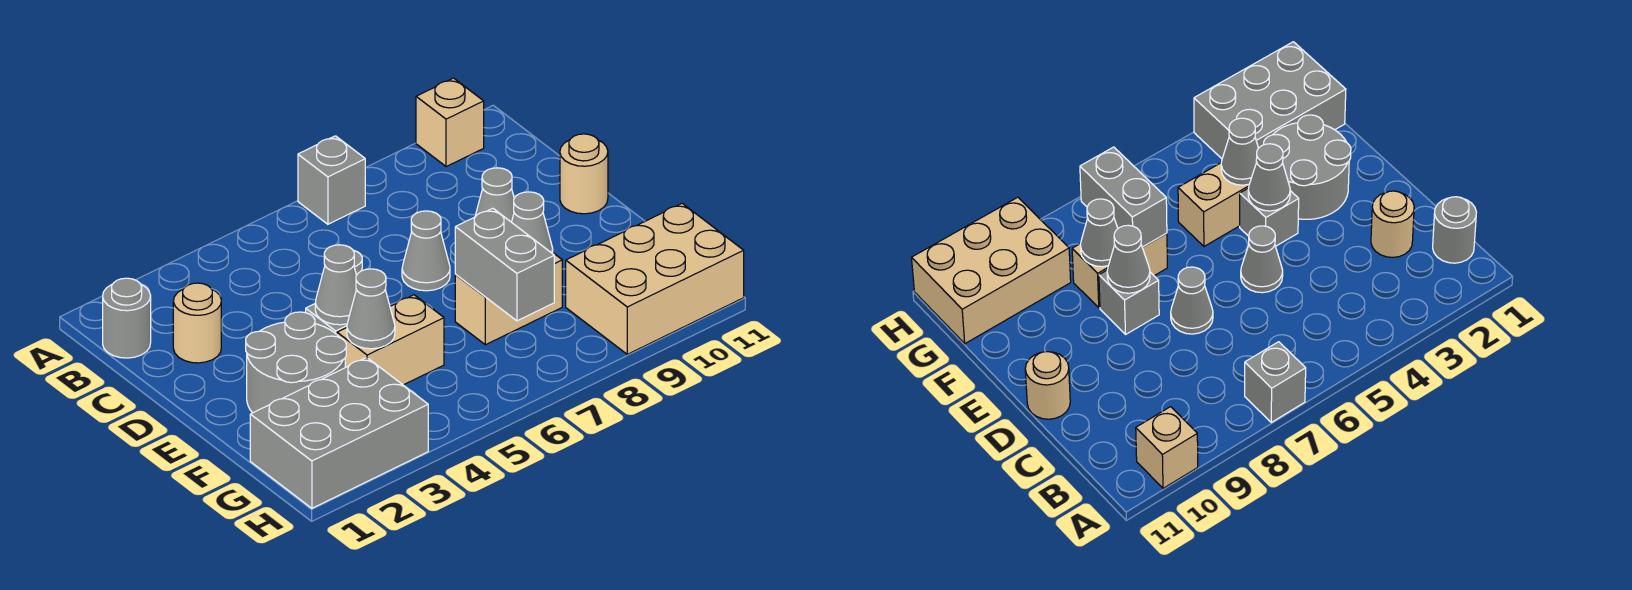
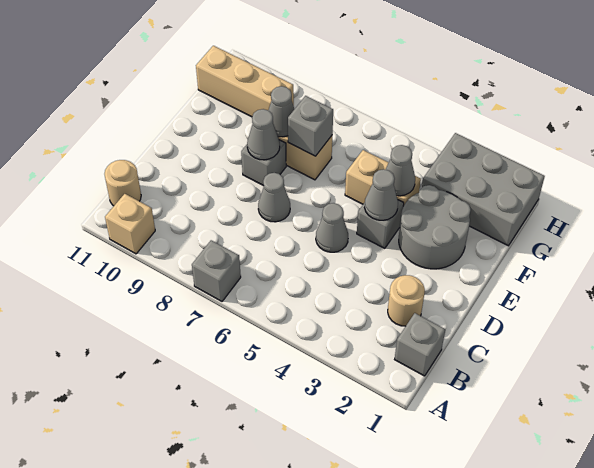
grey round brick B1 level 1 -> grey brick B1 level 1
tan round brick D11 level 1 -> tan round brick B11 level 1
grey brick F7:G7 level 2 -> grey brick F7 level 2
tan brick G9:H11 level 1 -> tan brick G9:G11 level 1

